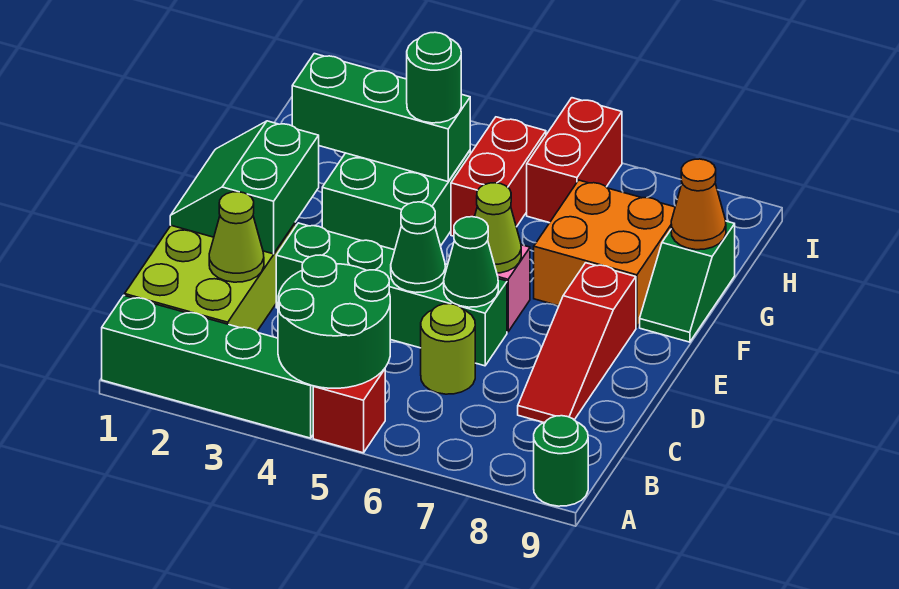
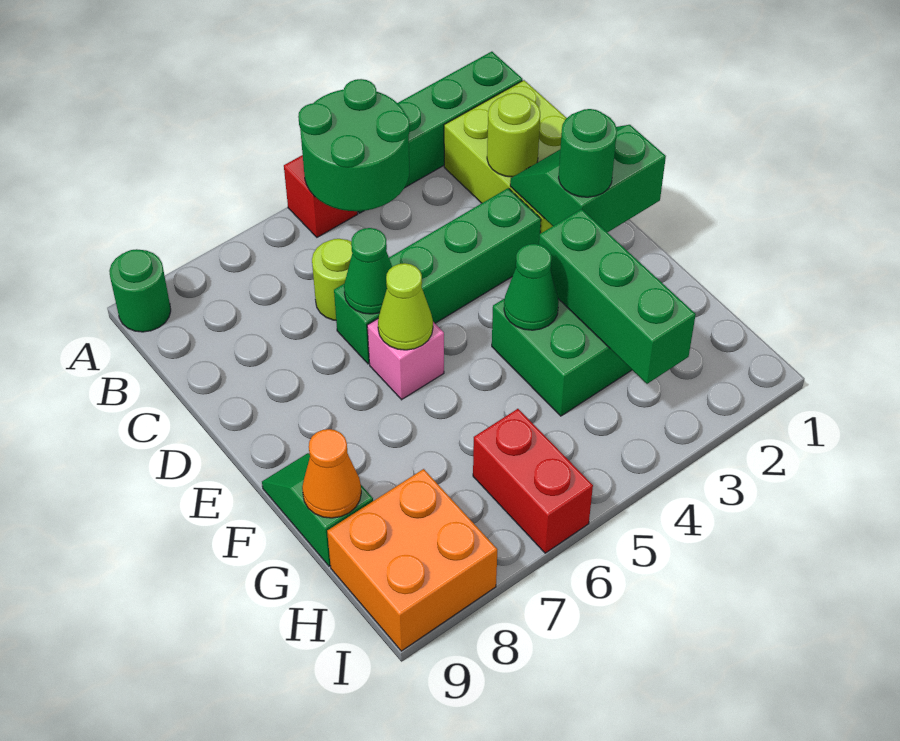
lime cone C2 level 2 -> lime round brick C2 level 2
red slope C8:E8 level 1 top E -> none
green slope D1:E2 level 2 top 2 -> green slope D1:E2 level 2 top E
green cone D5 level 2 -> green cone F4 level 2
orange brick F7:G8 level 1 -> orange brick H8:I9 level 1
green brick G2:G4 level 2 -> green brick F3:H3 level 2
green round brick G4 level 3 -> green round brick E2 level 3
red brick G5:H5 level 1 -> none

